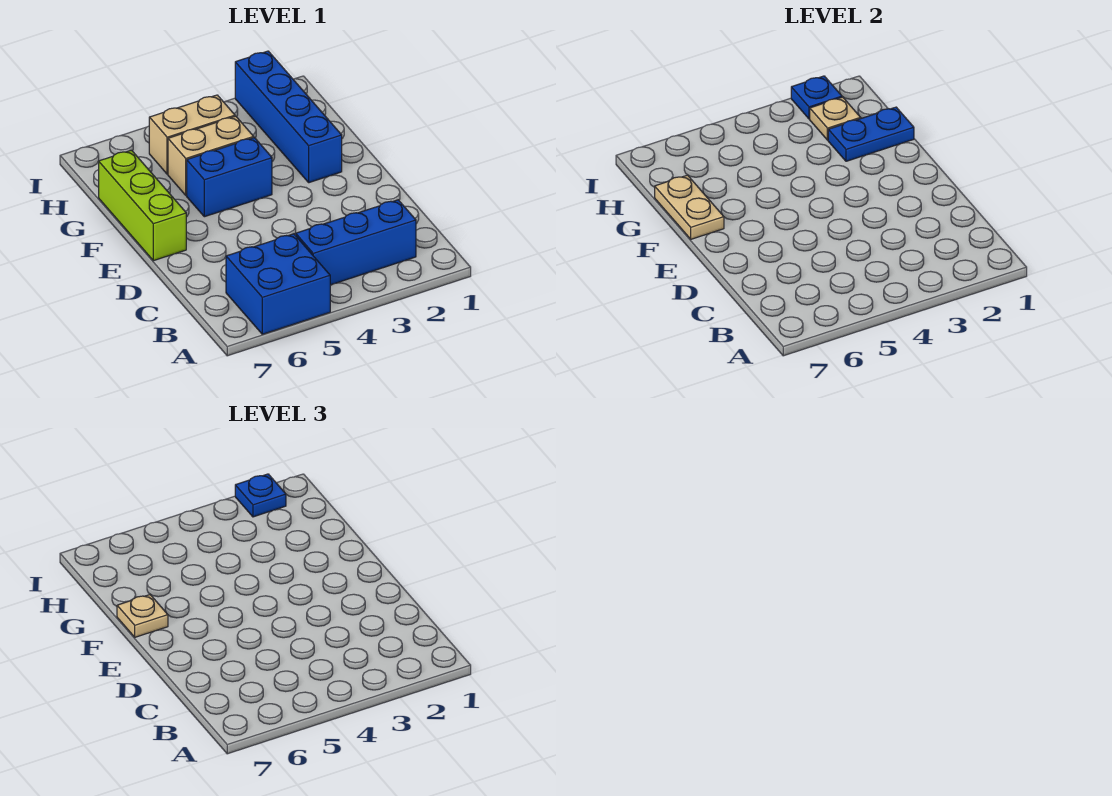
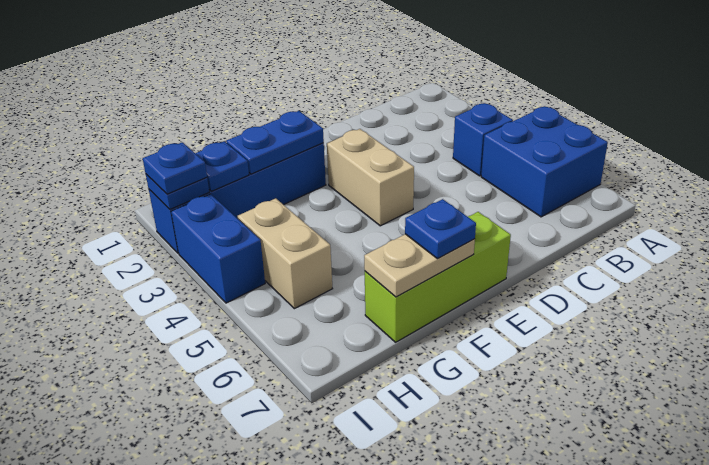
blue brick B2:B4 level 1 -> blue brick B4 level 1
blue brick F4:F5 level 1 -> blue brick I3:I4 level 1
tan plate F7 level 3 -> blue plate F7 level 3
blue plate G1:G2 level 2 -> blue plate F2:G2 level 2
tan brick G4:G5 level 1 -> tan brick E3:E4 level 1
tan plate H2 level 2 -> blue plate H2 level 2

